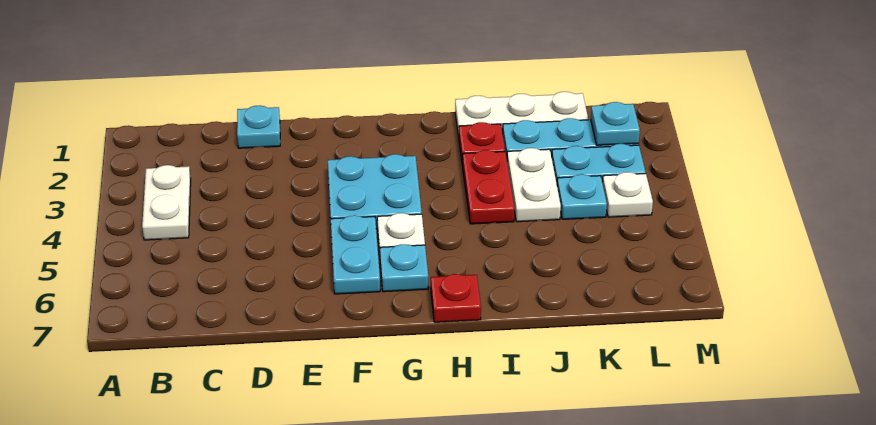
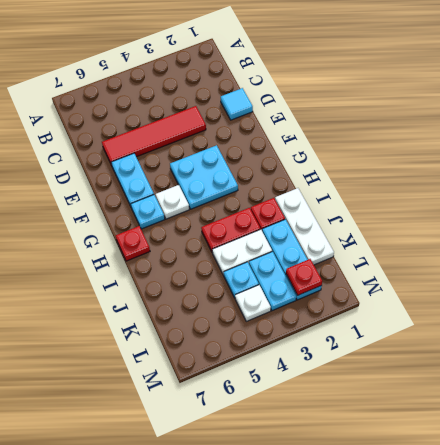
white plate B3:B4 level 1 -> none
cyan plate D1 level 1 -> cyan tile D1 level 1
none -> red tile D3:D6 level 1
cyan plate F5:F6 level 1 -> cyan plate E6:F6 level 1
cyan plate L2 level 2 -> red plate L2 level 2

